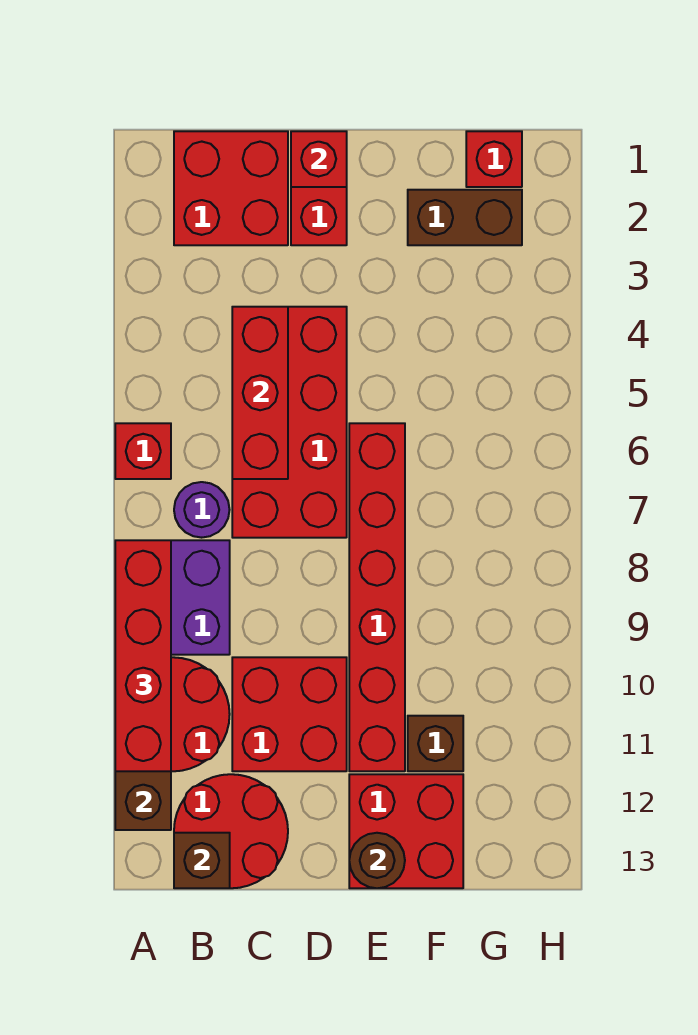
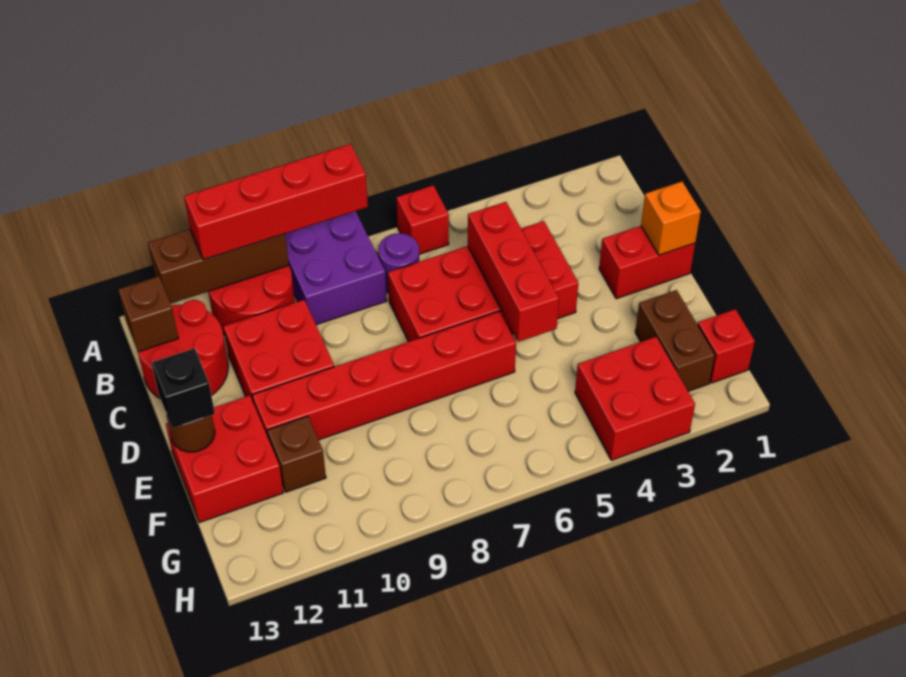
red brick B1:C2 level 1 -> red brick G3:H4 level 1
red brick C4:C6 level 2 -> red brick C5:E5 level 2
red brick D1 level 2 -> orange brick D1 level 2
none -> black brick E13 level 3

